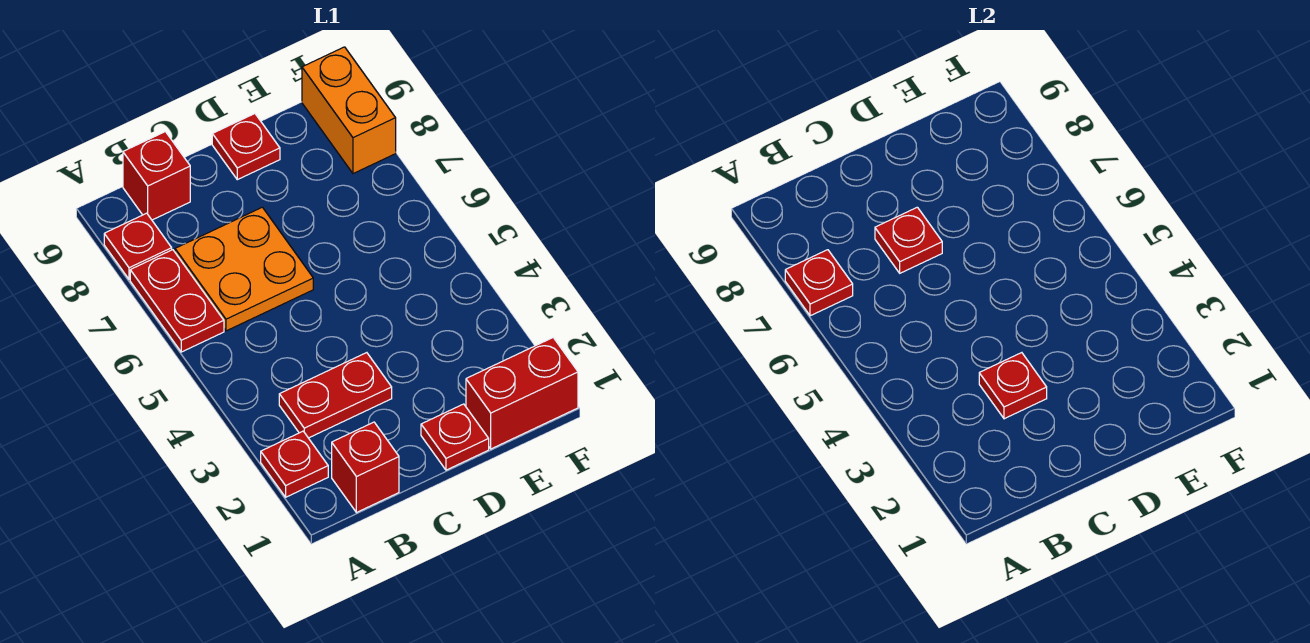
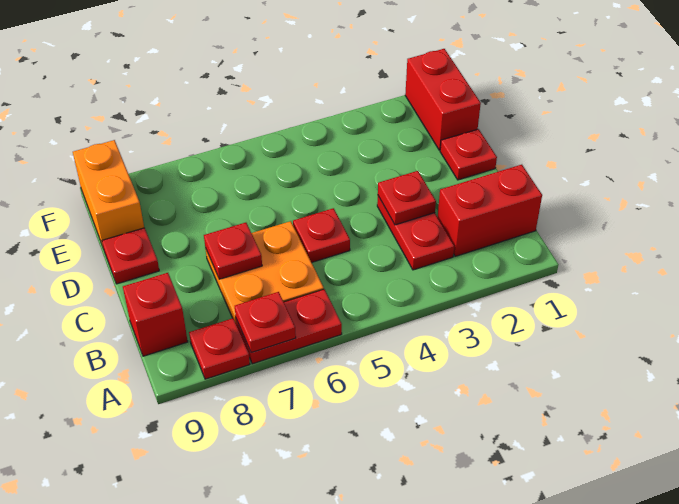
red plate A2 level 1 -> red plate C5 level 1
red brick B1 level 1 -> red brick B1:B2 level 1
orange brick F8:F9 level 1 -> orange brick E9:F9 level 1

